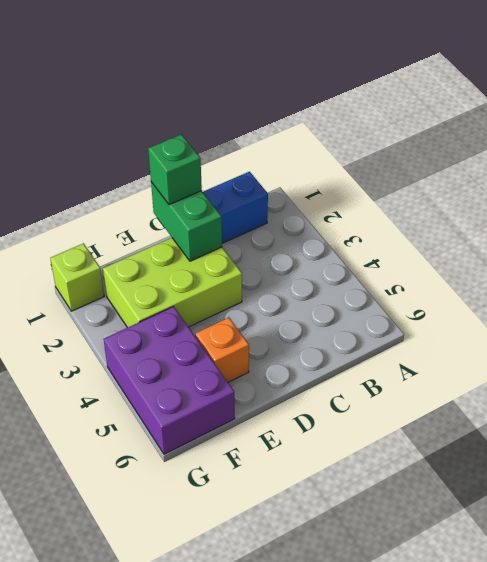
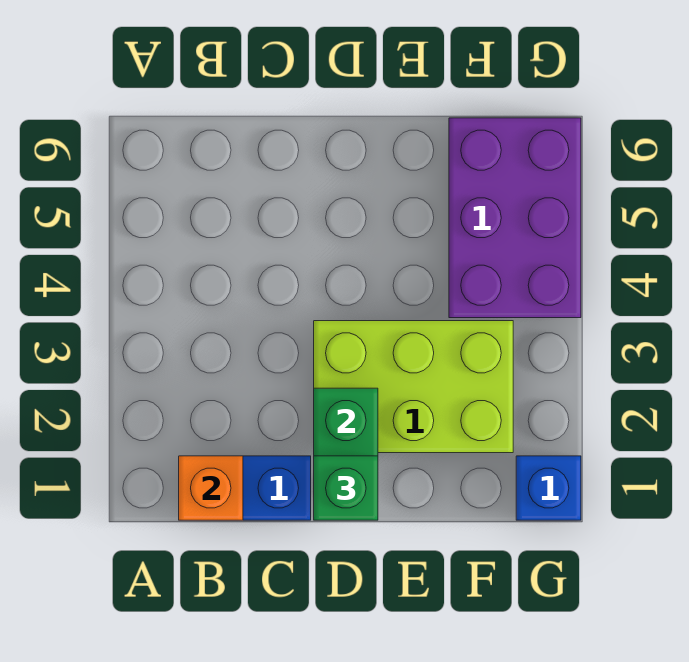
orange brick E5 level 1 -> orange brick B1 level 2
lime brick G1 level 1 -> blue brick G1 level 1

